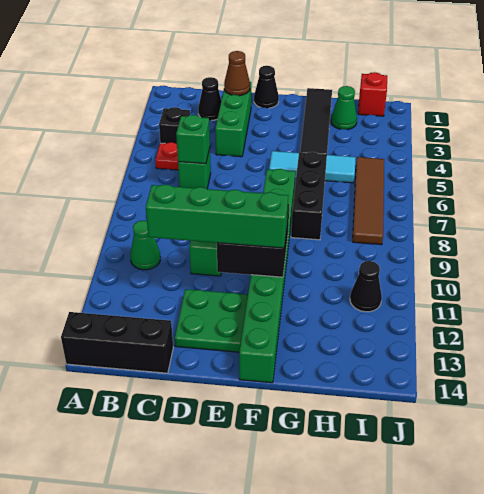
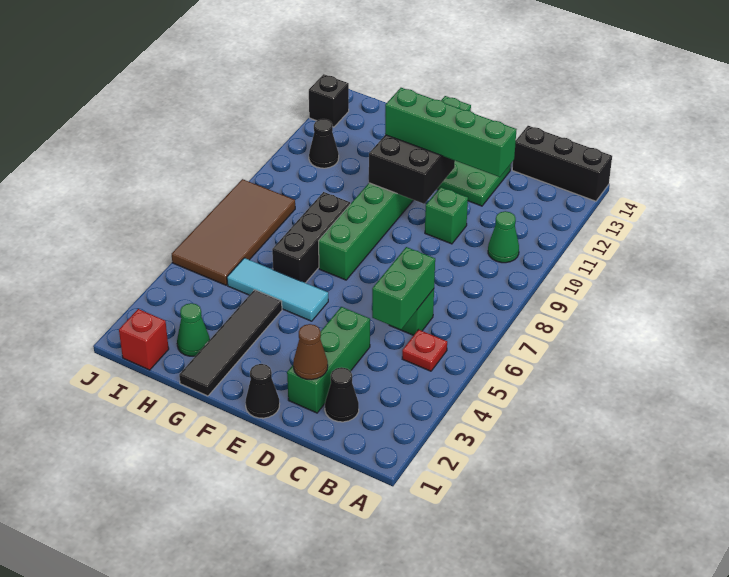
black brick B4 level 1 -> black brick J13 level 1
green brick C6 level 2 -> green brick C5:C6 level 2
brown tile I5:I8 level 1 -> brown tile I5:J8 level 1

